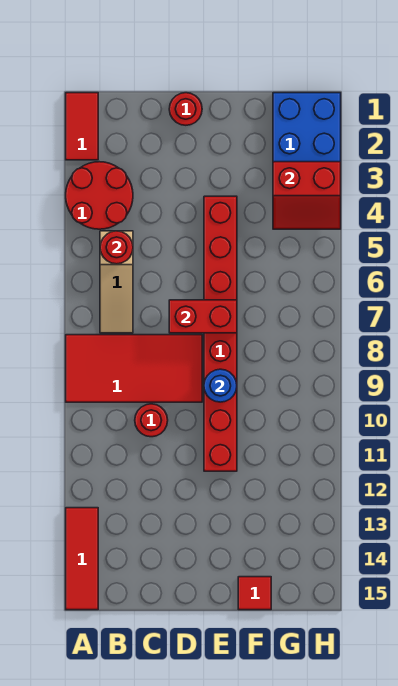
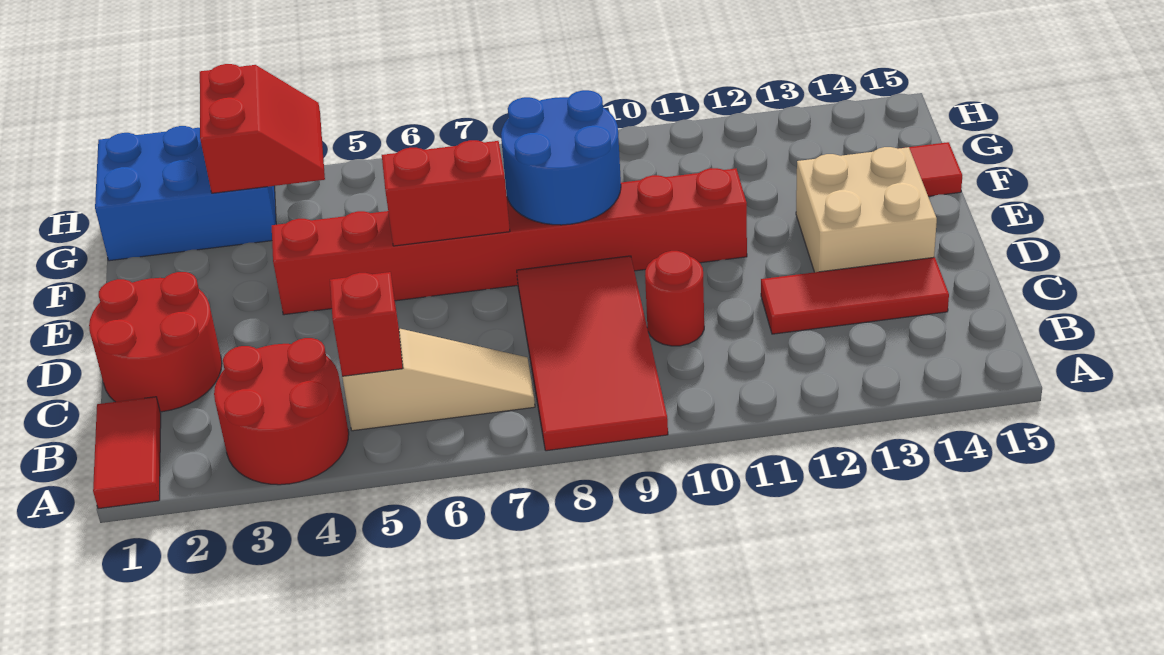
red tile A1:A2 level 1 -> red tile A1:B1 level 1
red tile A13:A15 level 1 -> red tile C12:C14 level 1
red round brick B5 level 2 -> red brick B5 level 2
red round brick D1 level 1 -> red round brick C1:D2 level 1
red brick D7:E7 level 2 -> red brick E6:E7 level 2
none -> tan brick D13:E14 level 1
blue round brick E9 level 2 -> blue round brick E8:F9 level 2

